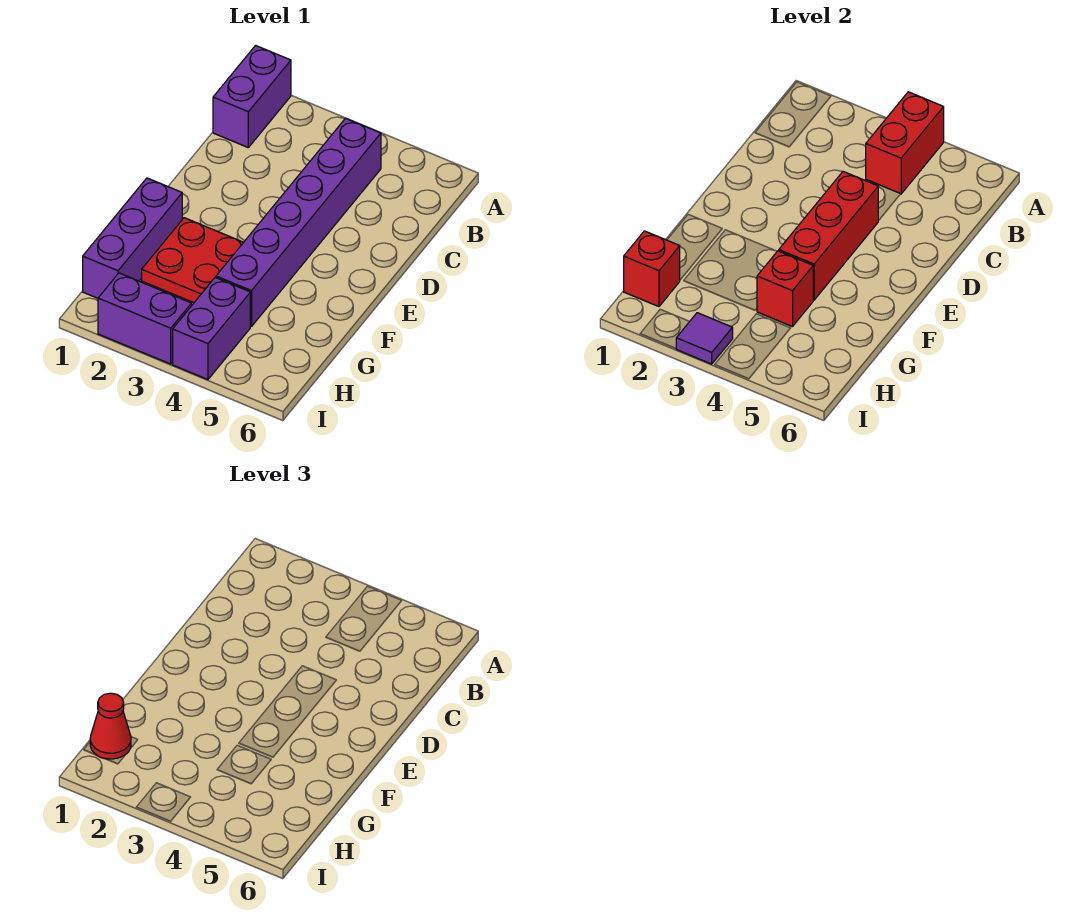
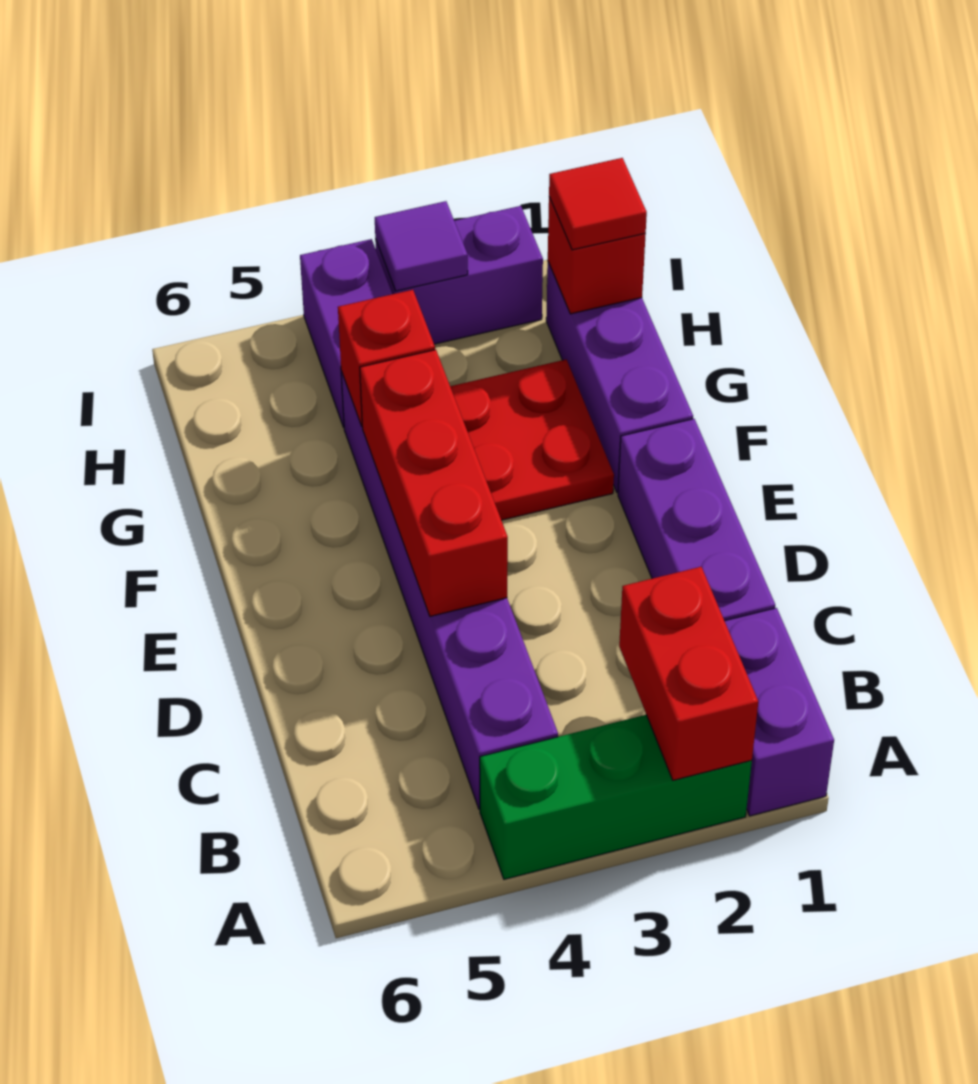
none -> green brick A2:A4 level 1
red brick A4:B4 level 2 -> red brick A2:B2 level 2
none -> purple brick C1:E1 level 1
red cone H1 level 3 -> red tile H1 level 3

